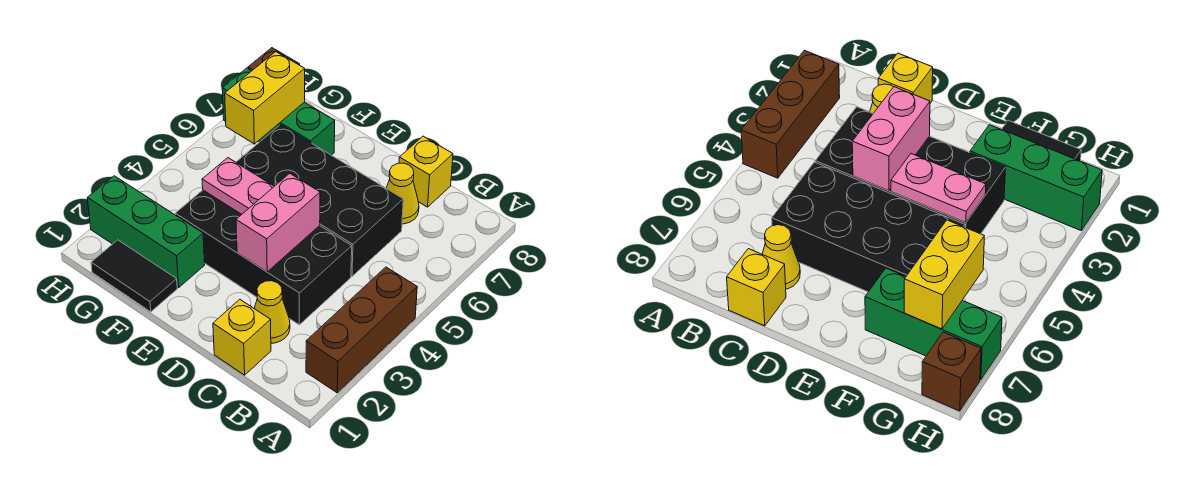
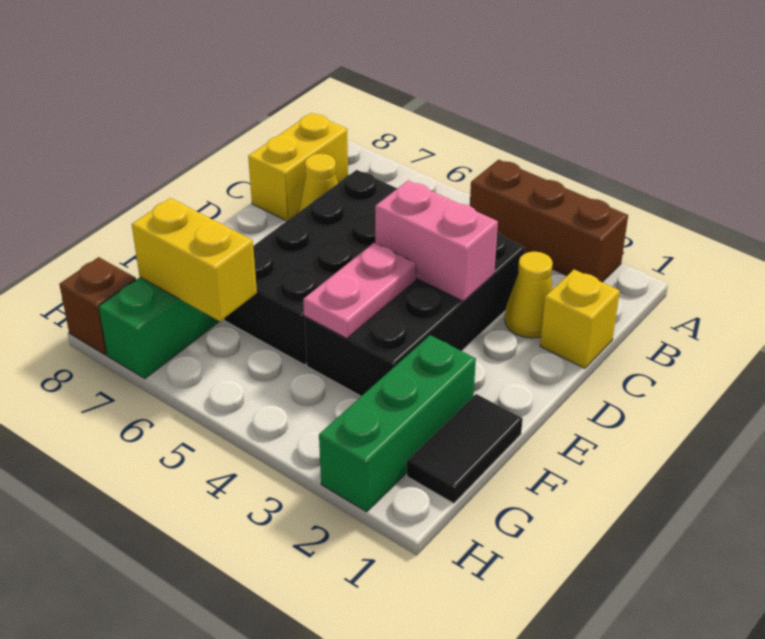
yellow brick C8 level 1 -> yellow brick B8:C8 level 1

